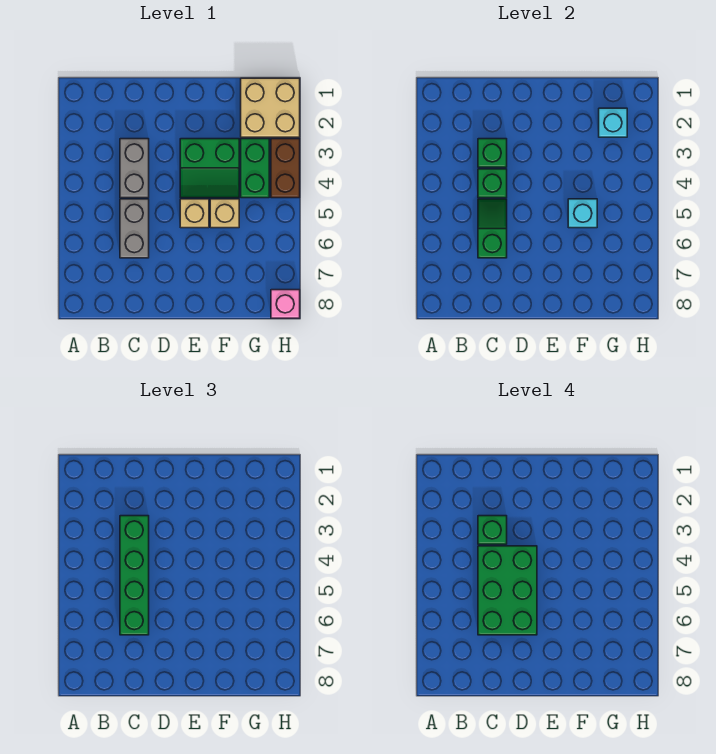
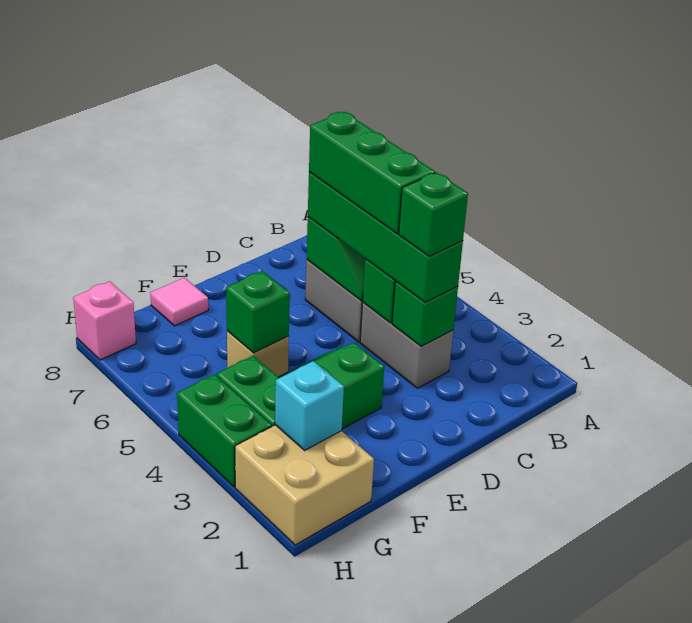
green brick C4:D6 level 4 -> green brick C4:C6 level 4
tan brick E5 level 1 -> none
cyan brick F5 level 2 -> green brick F5 level 2
none -> pink tile F8 level 1
brown brick H3:H4 level 1 -> green brick H3:H4 level 1

